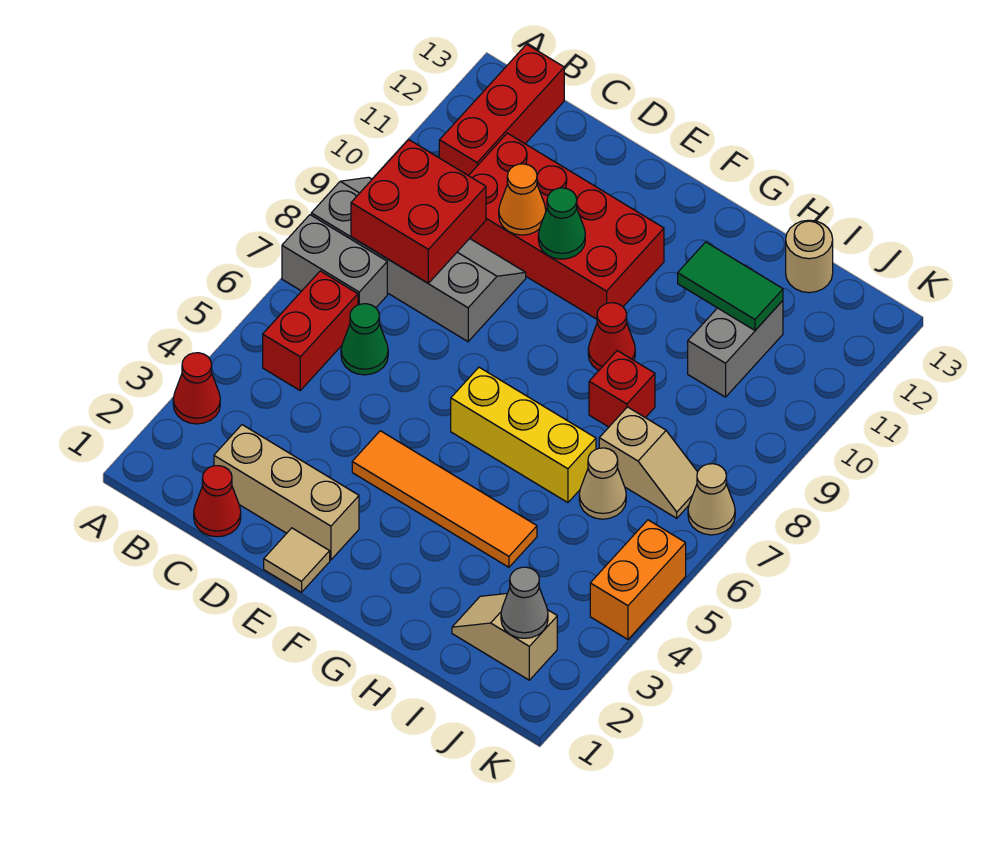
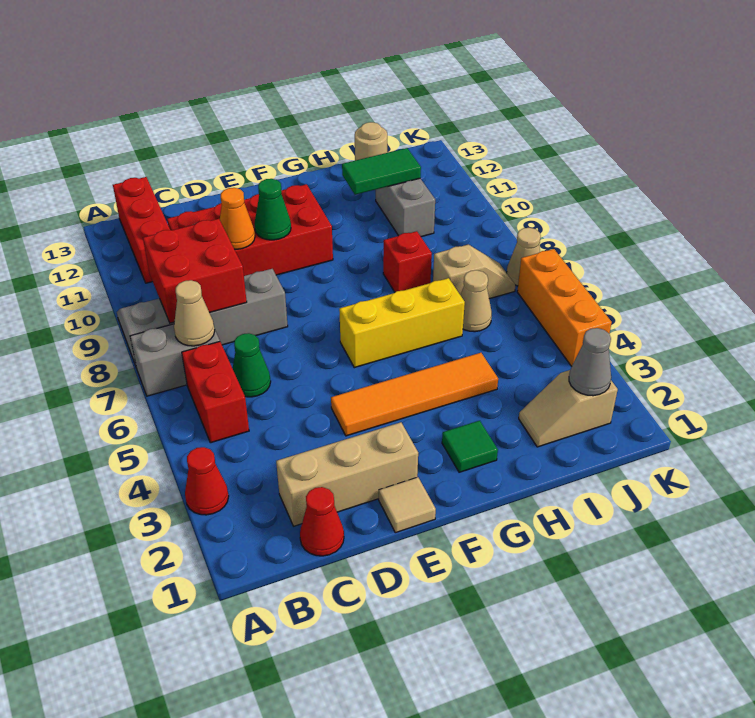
none -> tan cone B7 level 2
none -> green tile G2 level 1
red cone G9 level 1 -> none
orange brick K4:K5 level 1 -> orange brick K4:K6 level 1

